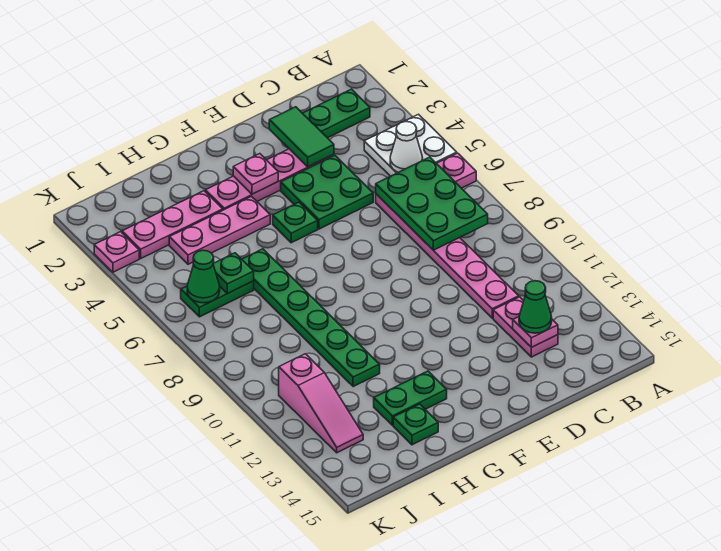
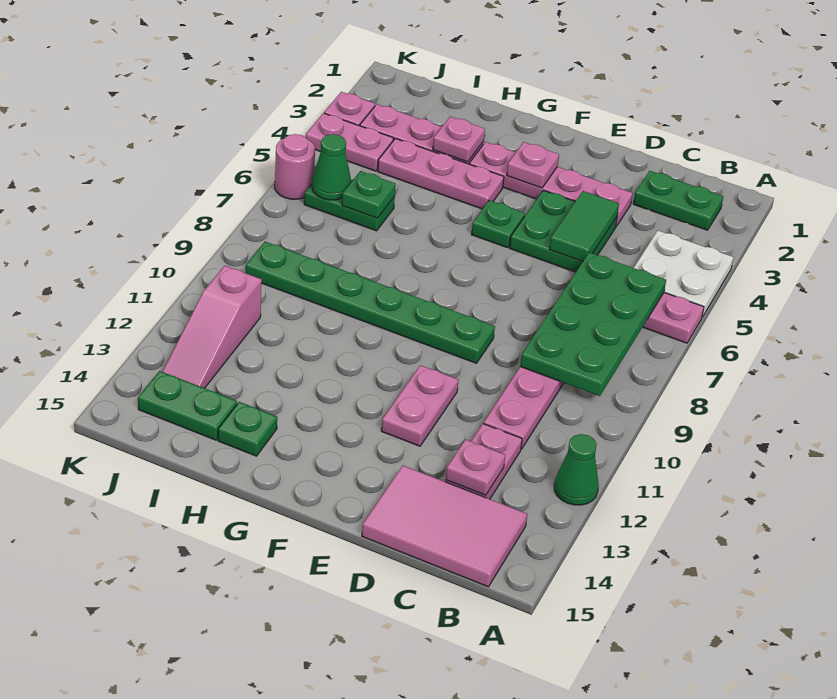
white cone B5 level 2 -> none
green plate B6:C8 level 2 -> green plate B6:C9 level 2
none -> pink tile B14:D15 level 1
green cone C13 level 3 -> green cone A12 level 1
green tile D2:D3 level 2 -> green tile D4:D5 level 2
none -> pink plate E11:E12 level 1
green plate G13:H13 level 1 -> green plate I14:J14 level 1
none -> pink plate H3 level 2
green plate H6:H11 level 1 -> green plate E9:J9 level 1
none -> pink plate J4:K4 level 1
none -> pink round brick K6 level 1

